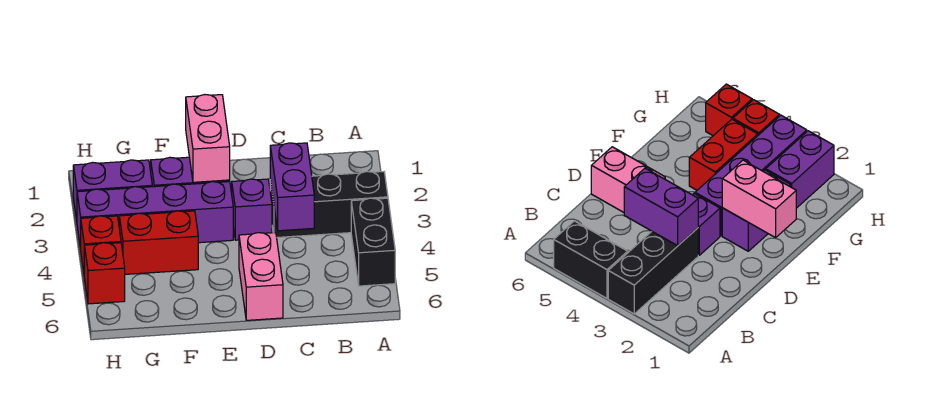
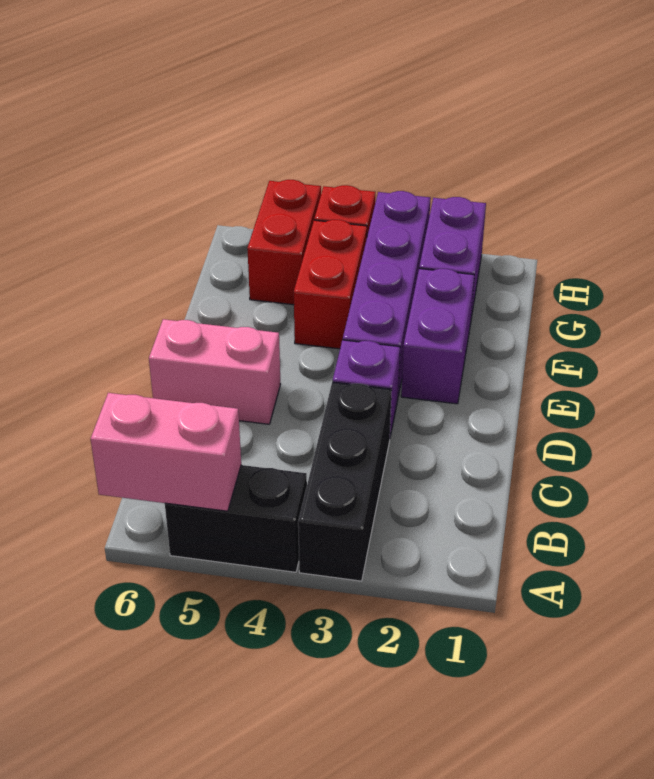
purple brick C3:C4 level 2 -> none
pink brick E1:E2 level 2 -> pink brick A5:A6 level 2
red brick H5 level 1 -> red brick G5:H5 level 1

